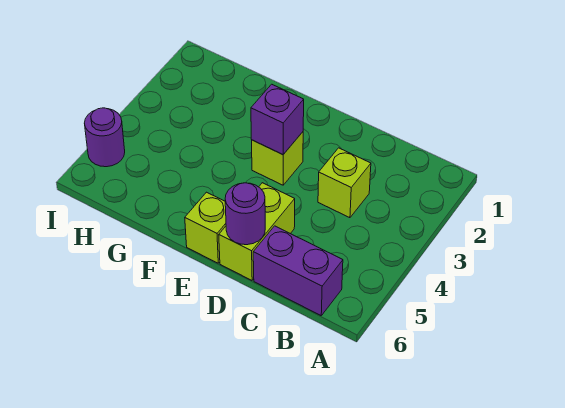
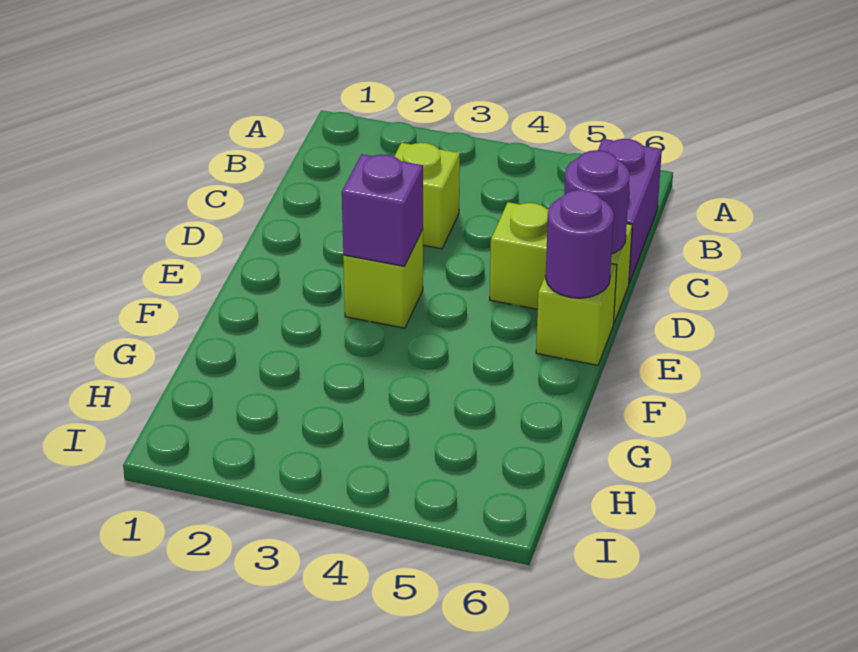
purple round brick I5 level 1 -> purple round brick E6 level 2

